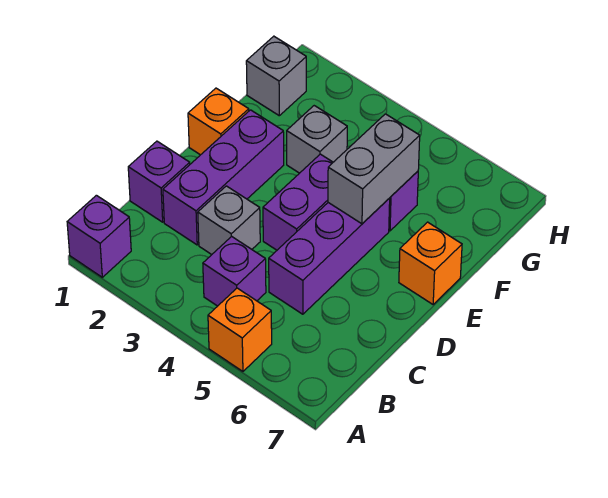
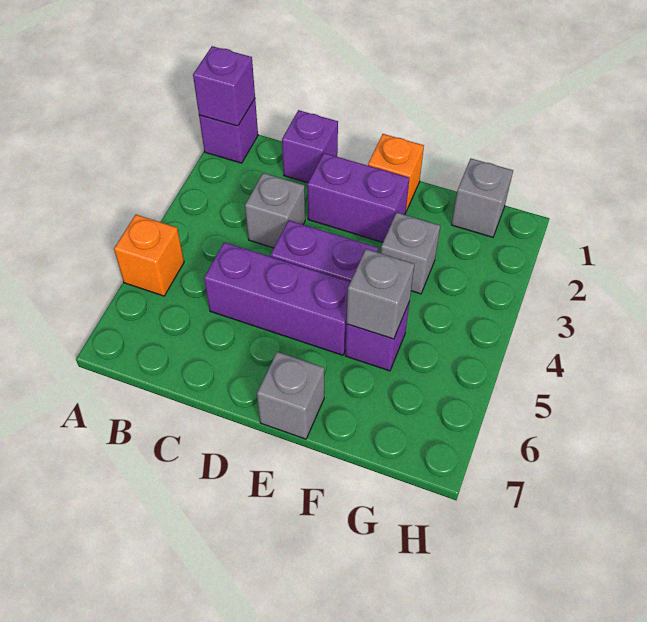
purple brick B4 level 1 -> purple brick A1 level 2
purple brick C2:E2 level 1 -> purple brick D2:E2 level 1
grey brick E5:F5 level 2 -> grey brick F5 level 2
orange brick E7 level 1 -> grey brick E7 level 1

